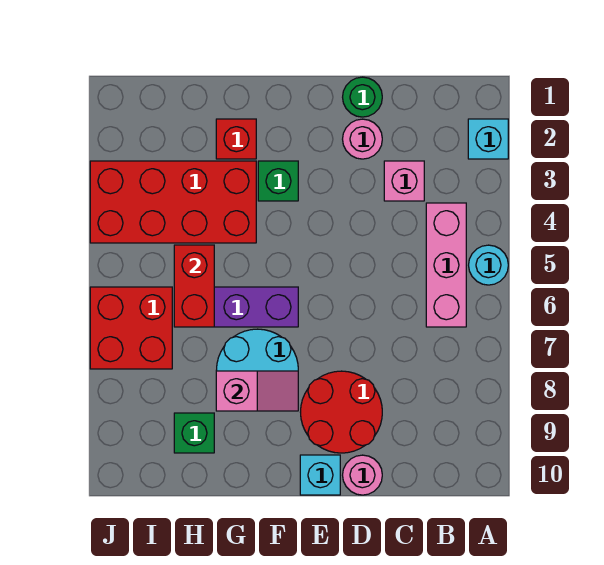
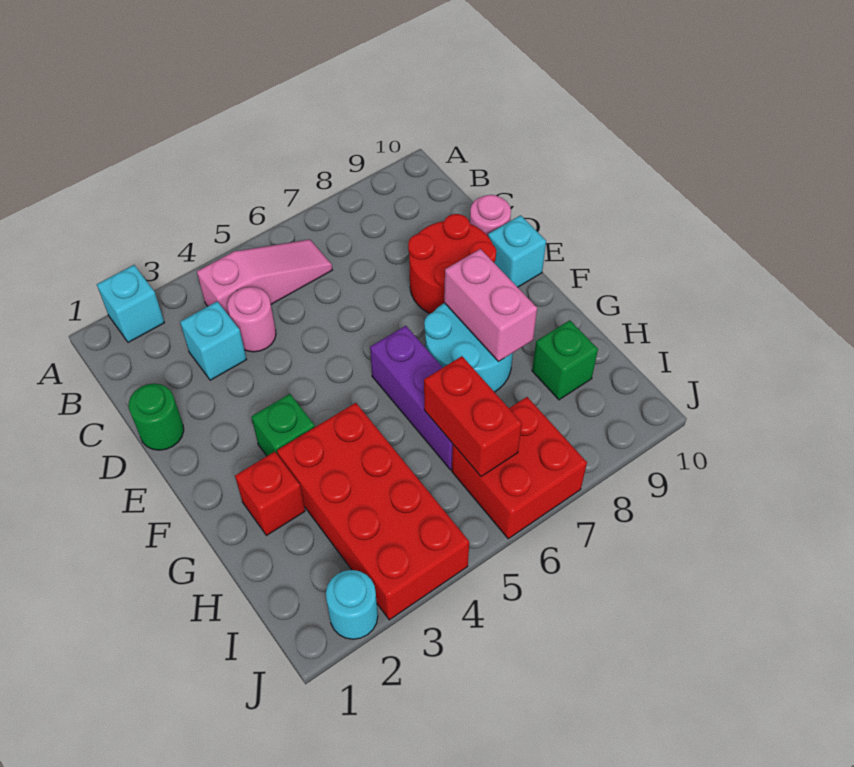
cyan round brick A5 level 1 -> cyan round brick J2 level 1
pink brick B4:B6 level 1 -> pink slope B4:B6 level 1 top 4
pink brick C3 level 1 -> cyan brick C3 level 1
pink round brick D2 level 1 -> pink round brick C4 level 1
pink slope F8:G8 level 2 top G -> pink brick F8:G8 level 2
red brick H5:H6 level 2 -> red brick H6:I6 level 2

